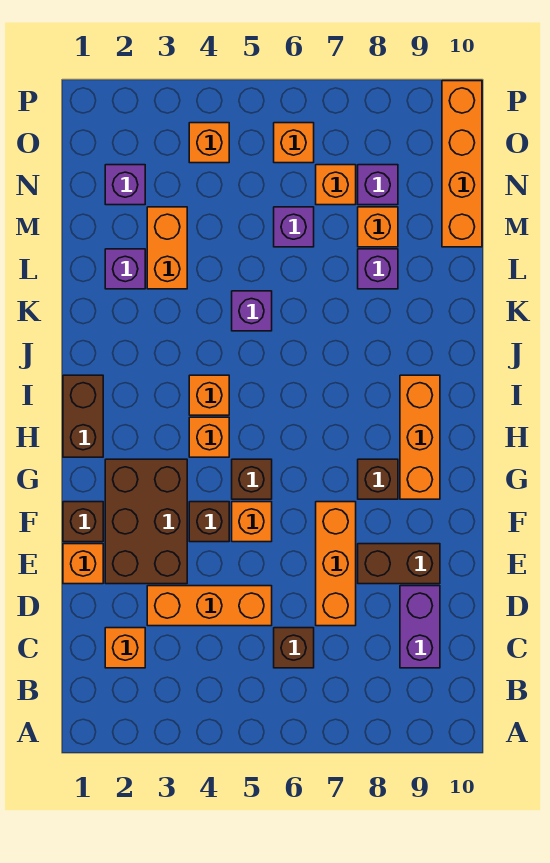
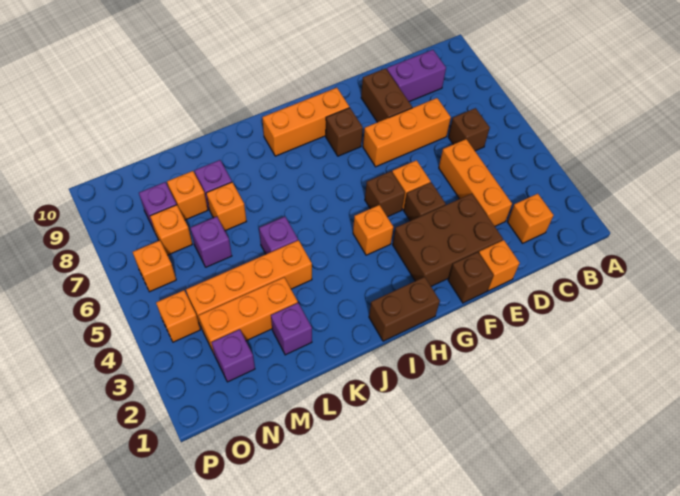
orange brick I4 level 1 -> orange brick L7 level 1
orange brick L3:M3 level 1 -> orange brick L3:N3 level 1
orange brick M10:P10 level 1 -> orange brick K4:N4 level 1

